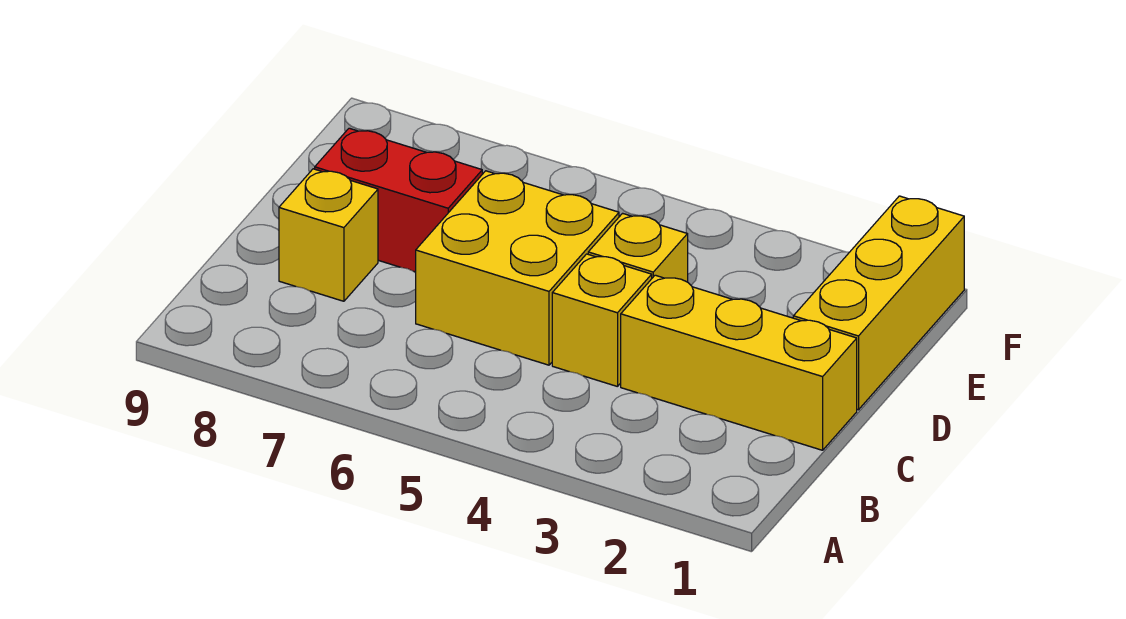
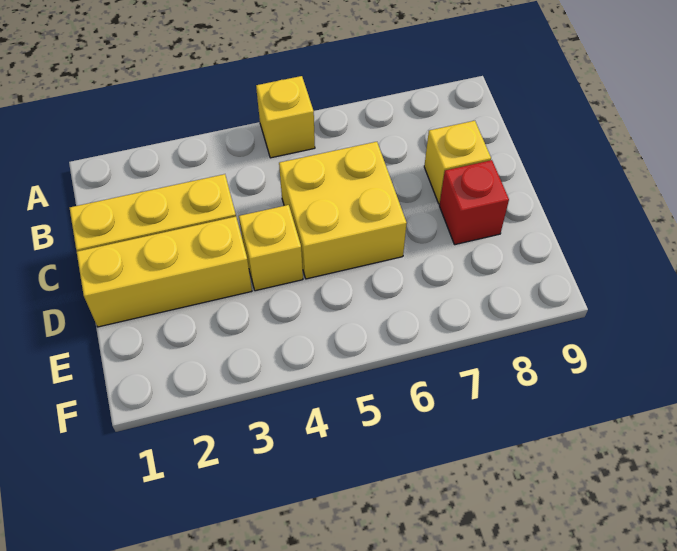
yellow brick C4 level 1 -> yellow brick A5 level 1
yellow brick D1:F1 level 1 -> yellow brick D1:D3 level 1
red brick D7:D8 level 1 -> red brick D8 level 1

